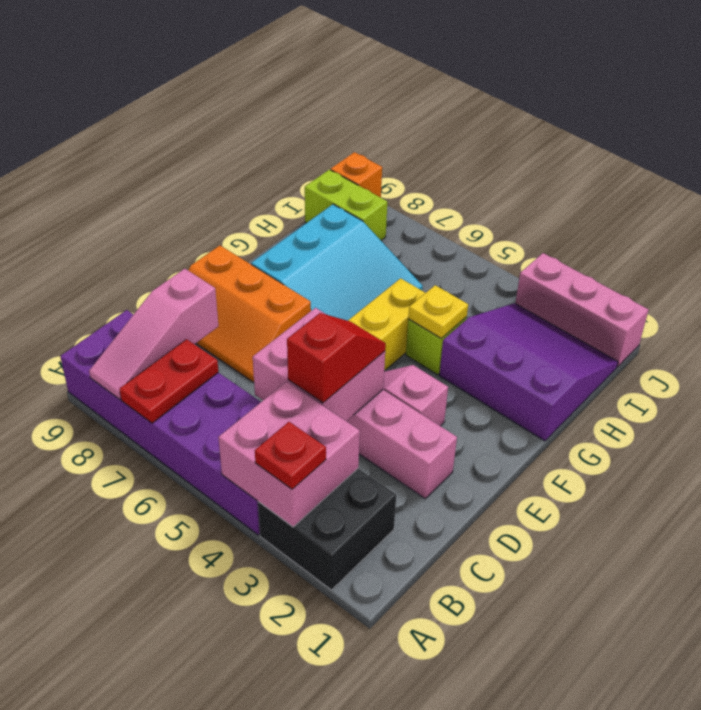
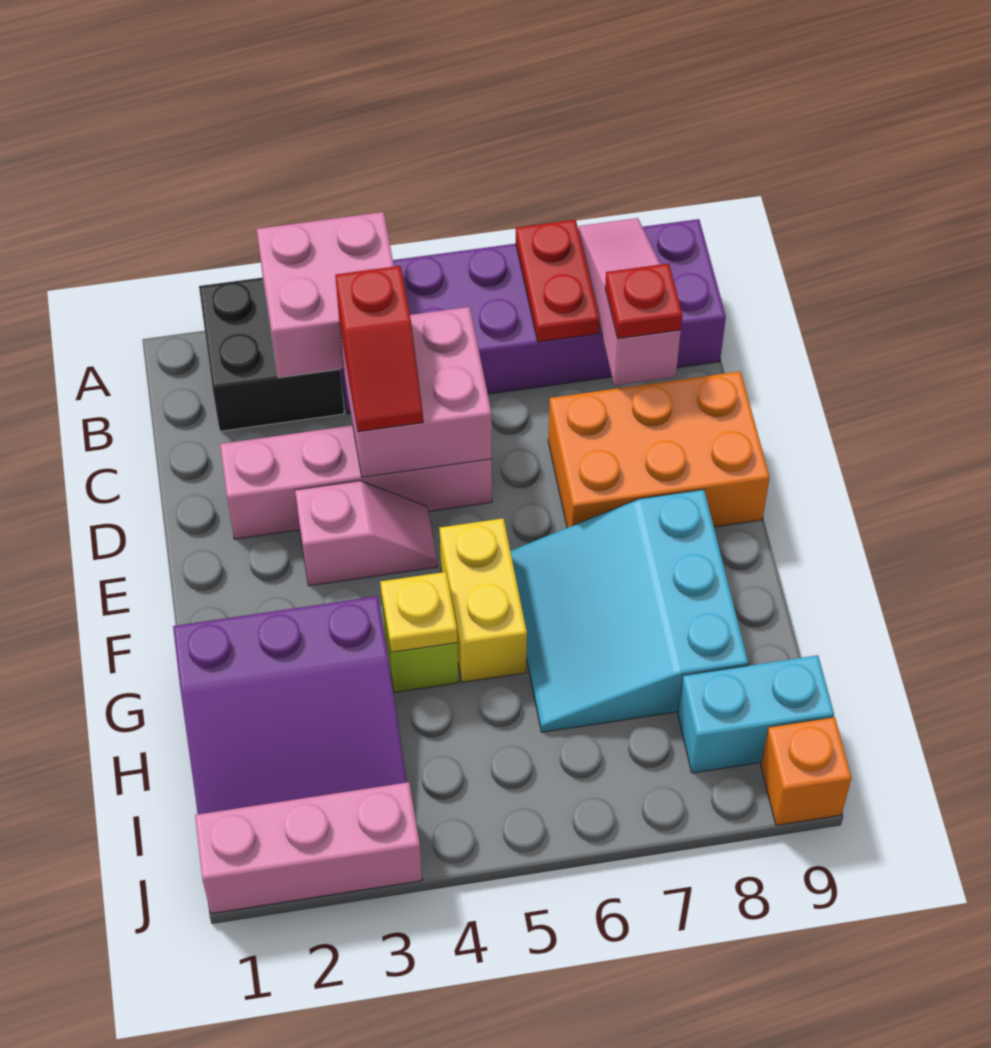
red plate A3 level 3 -> red plate C8 level 3
orange slope D7:E9 level 1 top E -> orange brick D7:E9 level 1
lime brick I8:I9 level 1 -> cyan brick I8:I9 level 1

